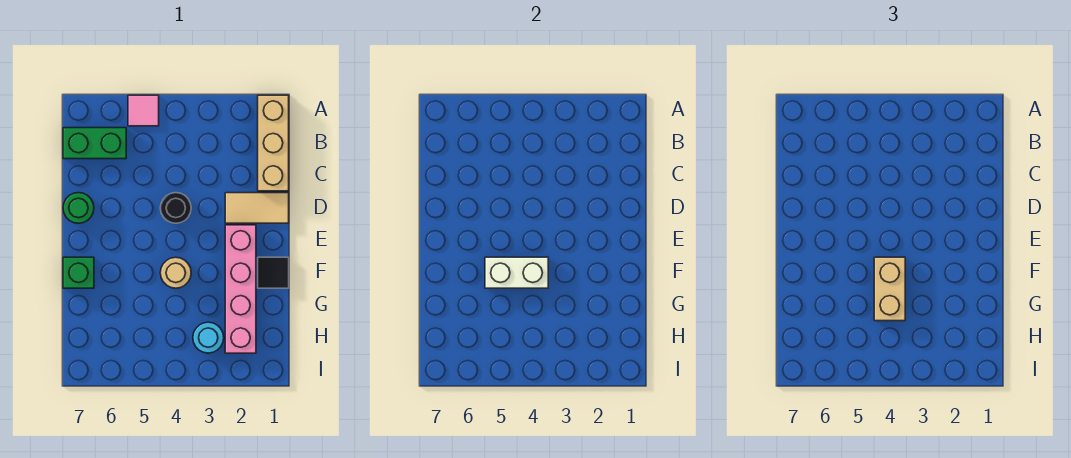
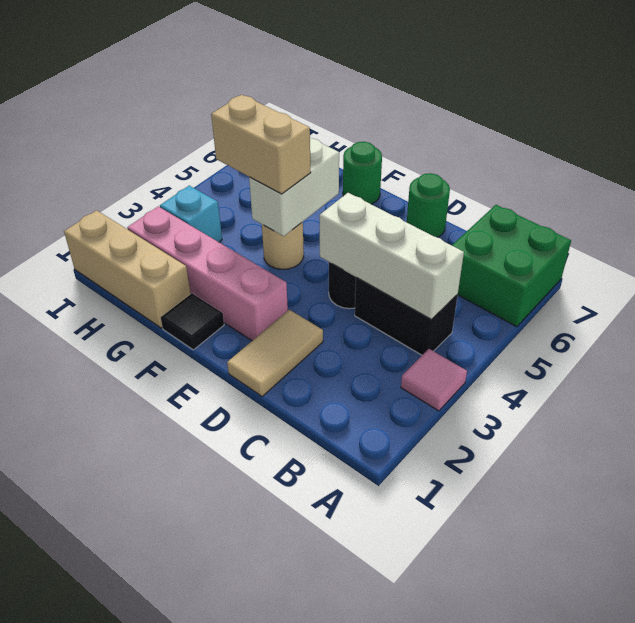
tan brick A1:C1 level 1 -> tan brick G1:I1 level 1
pink tile A5 level 1 -> pink tile A3 level 1
none -> black brick B4:C4 level 1
none -> white brick B4:D4 level 2
green brick B6:B7 level 1 -> green brick A6:B7 level 1
green brick F7 level 1 -> green round brick F7 level 1
cyan round brick H3 level 1 -> cyan brick H3 level 1

